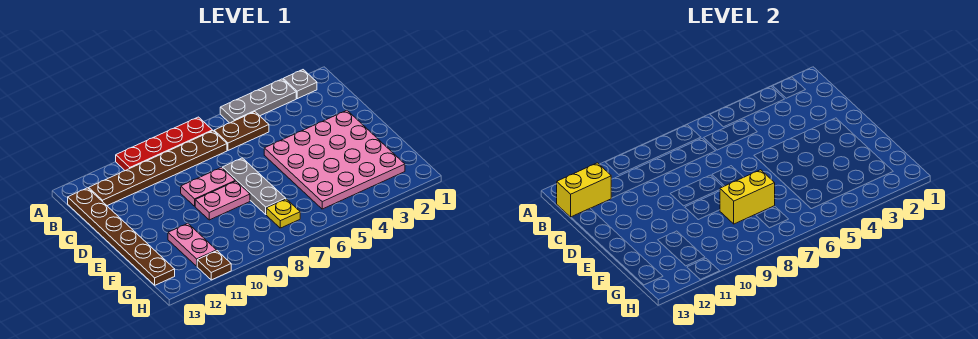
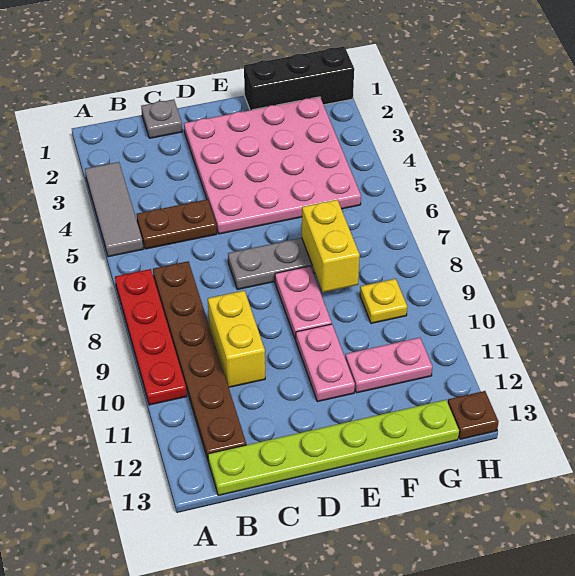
grey plate A2 level 1 -> grey plate C1 level 1
grey plate A3:A5 level 1 -> grey tile A3:A5 level 1
brown plate B5:B6 level 1 -> brown plate B5:C5 level 1
yellow brick B12:B13 level 2 -> yellow brick C9:C10 level 1
brown plate B13:G13 level 1 -> lime plate B13:G13 level 1
pink plate D8:D9 level 1 -> pink plate E10:E11 level 1
none -> black brick F1:H1 level 1
yellow plate G7 level 1 -> yellow plate G9 level 1
brown plate H11 level 1 -> brown plate H13 level 1

